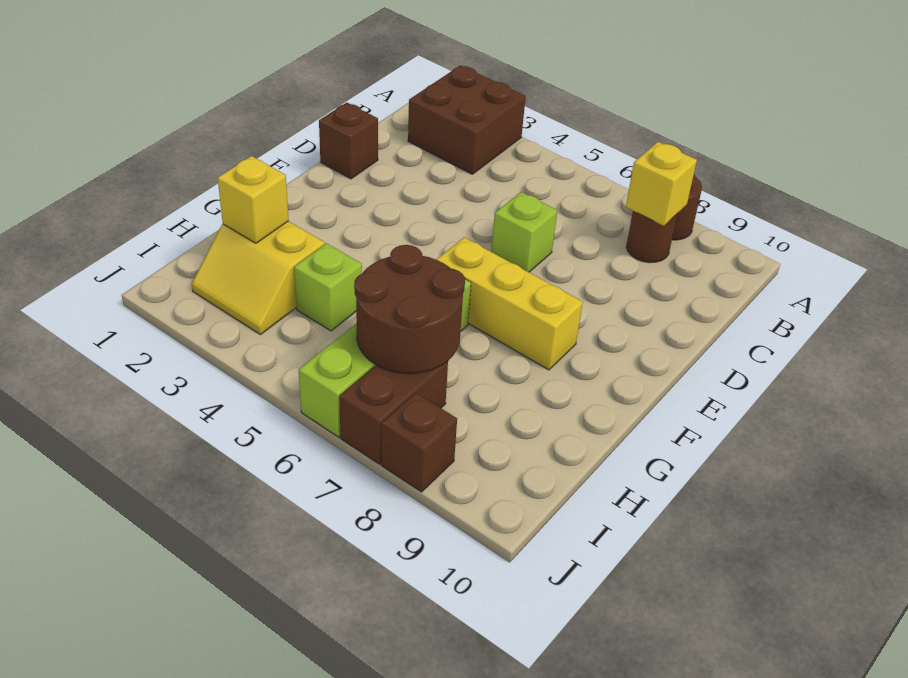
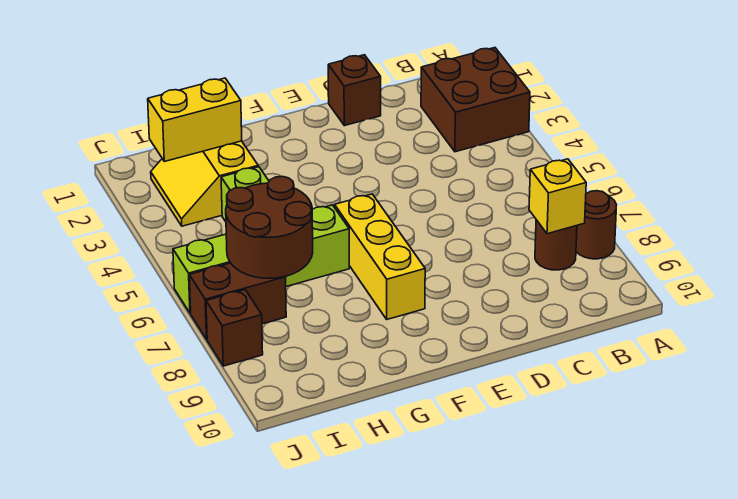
lime brick D6 level 1 -> none
yellow brick H2 level 2 -> yellow brick H2:I2 level 2

